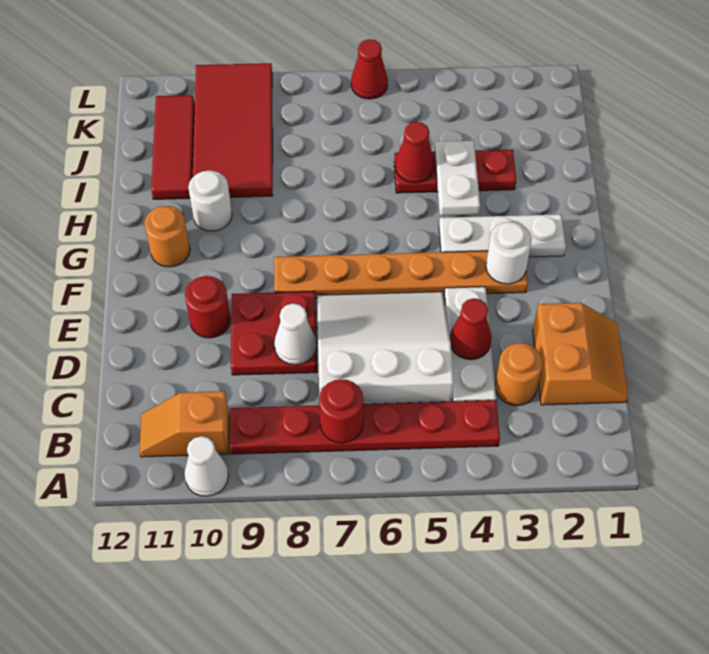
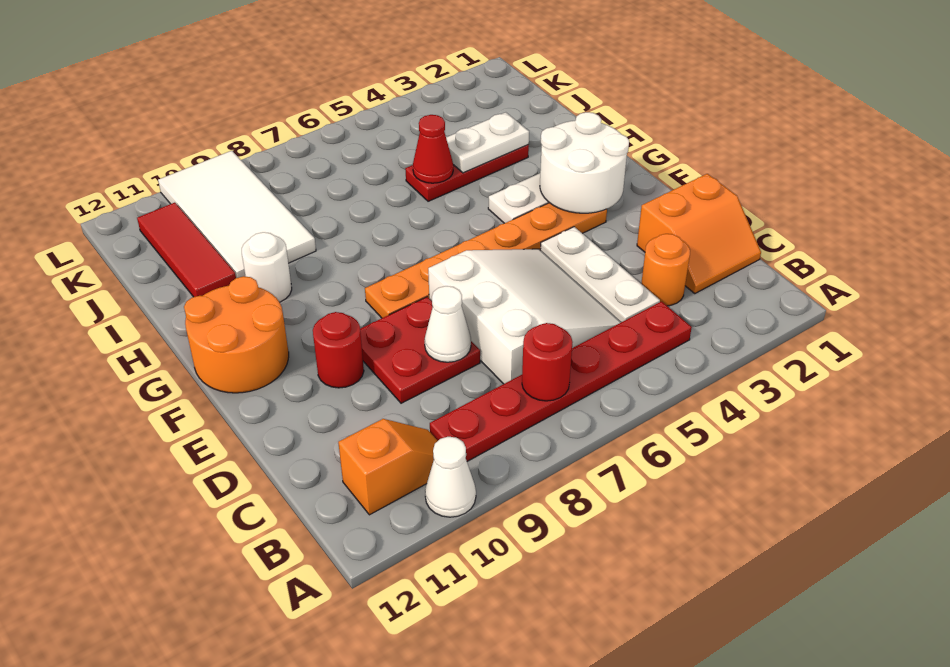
orange slope B10:B11 level 1 top 10 -> orange slope B10:B11 level 1 top 11
orange slope C1:D2 level 1 top 2 -> orange slope C1:D2 level 1 top D
white slope C5:E7 level 1 top C -> white slope C5:E7 level 1 top 7
red cone D4 level 2 -> none
white round brick F3 level 2 -> white round brick F2:G3 level 2
orange round brick G11 level 1 -> orange round brick F11:G12 level 1
white plate H4:I4 level 2 -> white plate I3:I4 level 2
red tile I9:L10 level 1 -> white tile I9:L10 level 1
red cone L6 level 1 -> none

